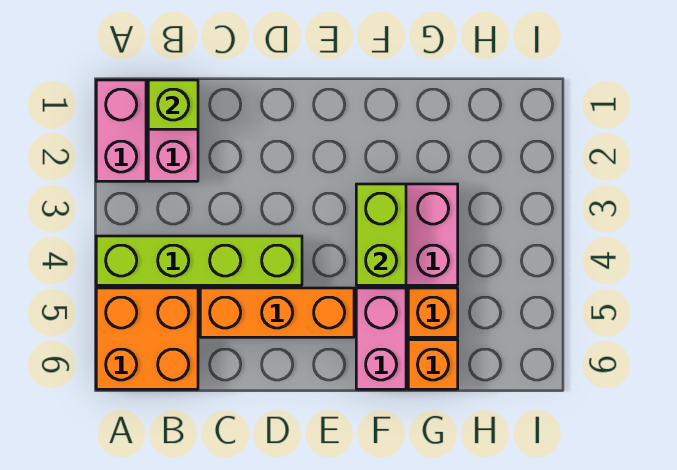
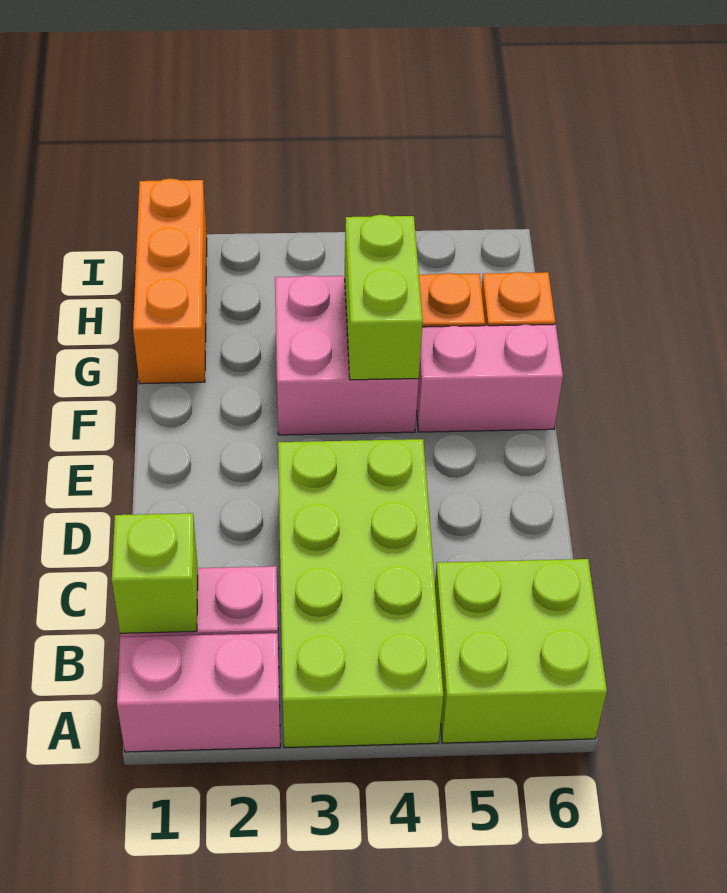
lime brick A4:D4 level 1 -> lime brick A3:D4 level 1
orange brick A5:B6 level 1 -> lime brick A5:B6 level 1
orange brick C5:E5 level 1 -> orange brick G1:I1 level 1
lime brick F3:F4 level 2 -> lime brick F4:G4 level 2

